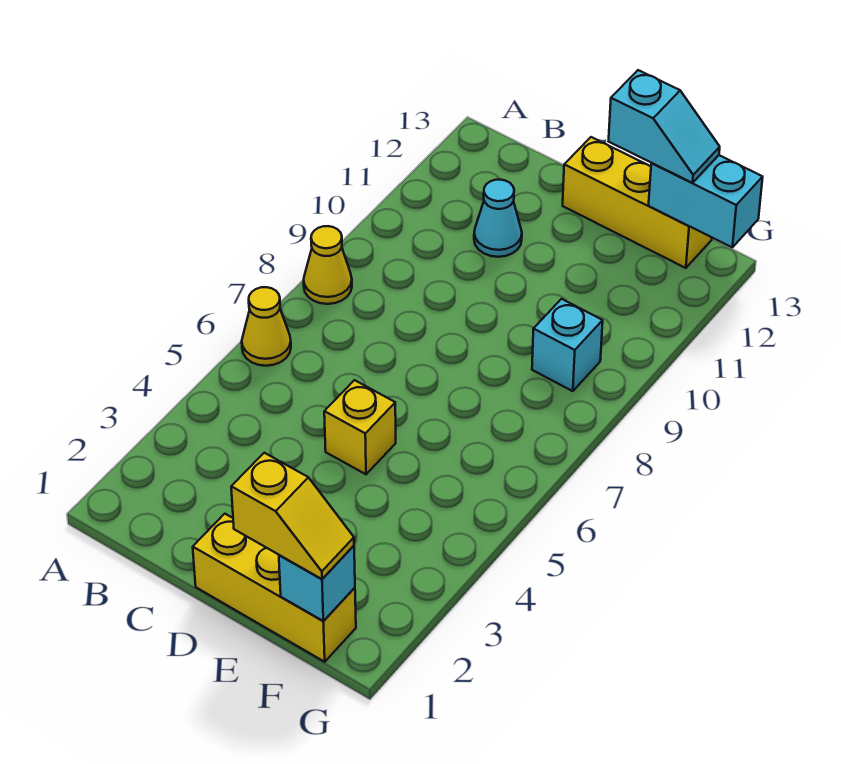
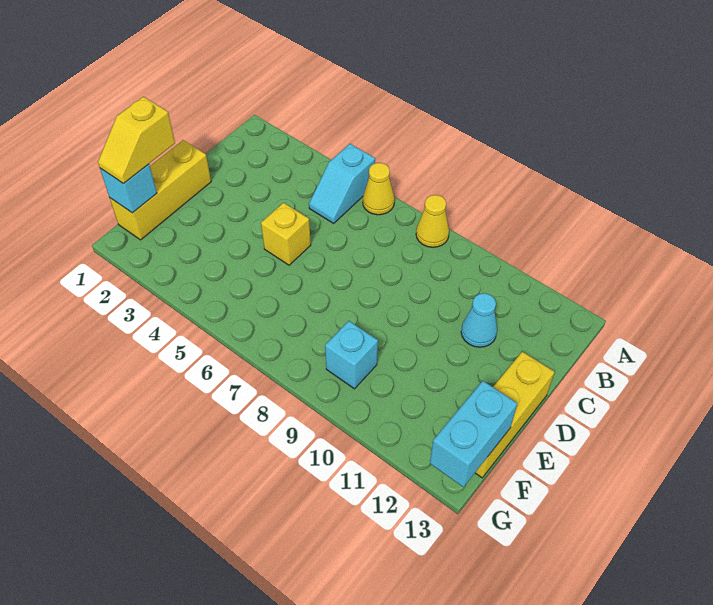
cyan slope E13:F13 level 3 top E -> cyan slope A5:B5 level 1 top A

